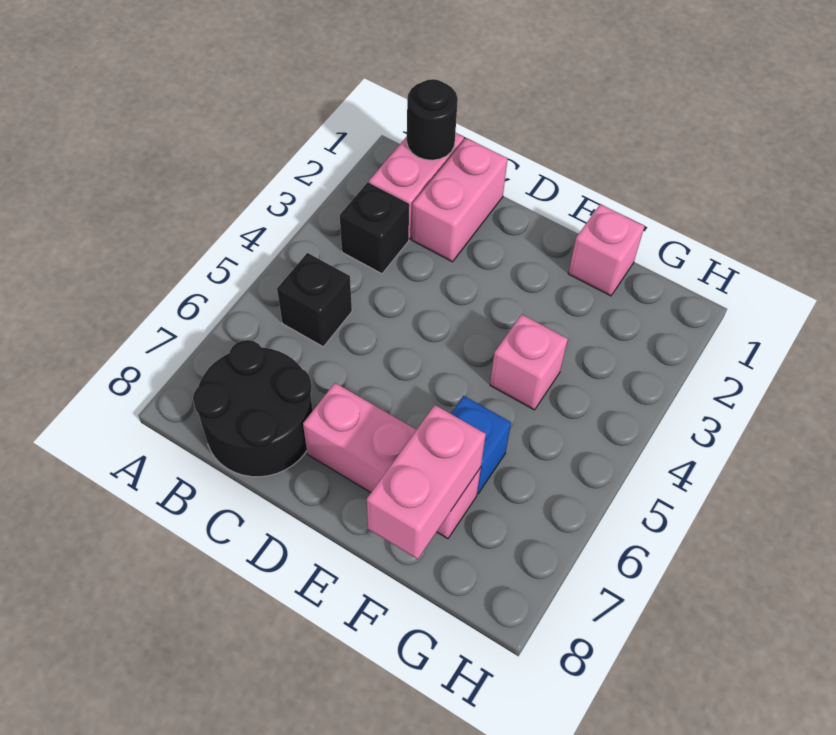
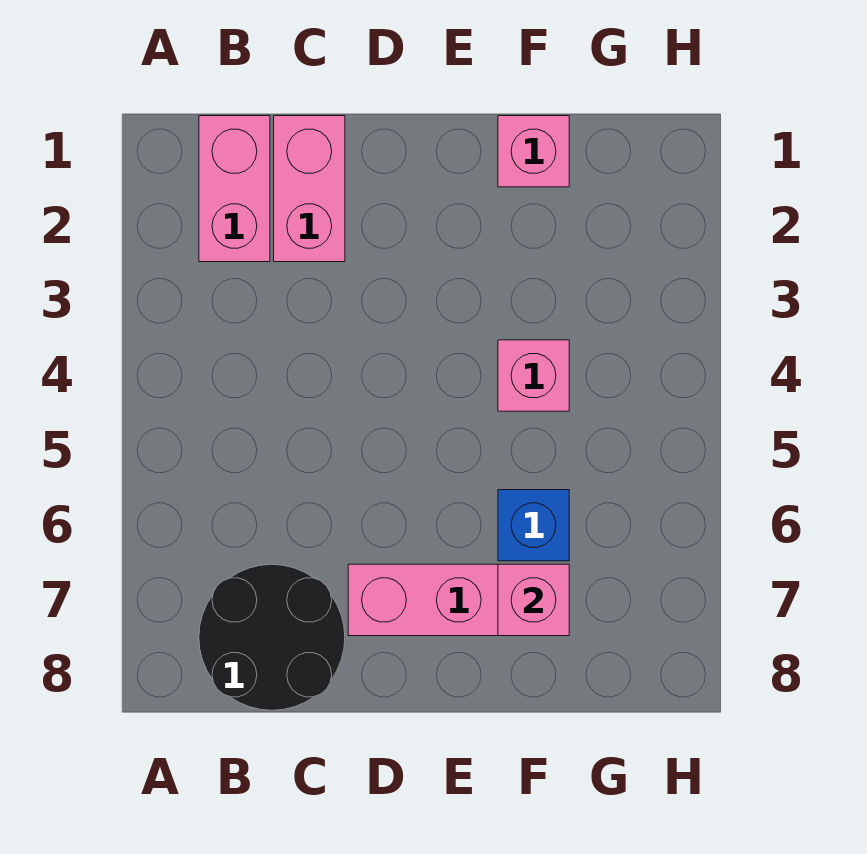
black round brick B1 level 2 -> none
black brick B3 level 1 -> none
black brick B5 level 1 -> none
pink brick F7:F8 level 2 -> pink brick F7 level 2

